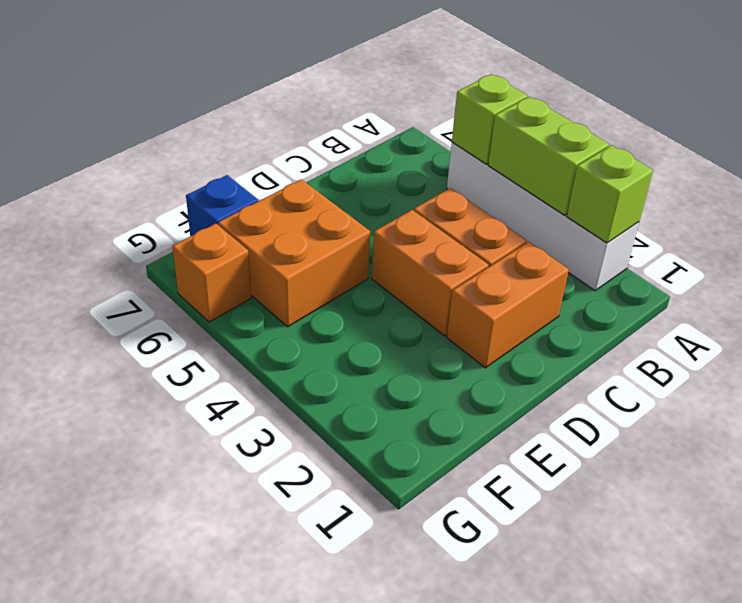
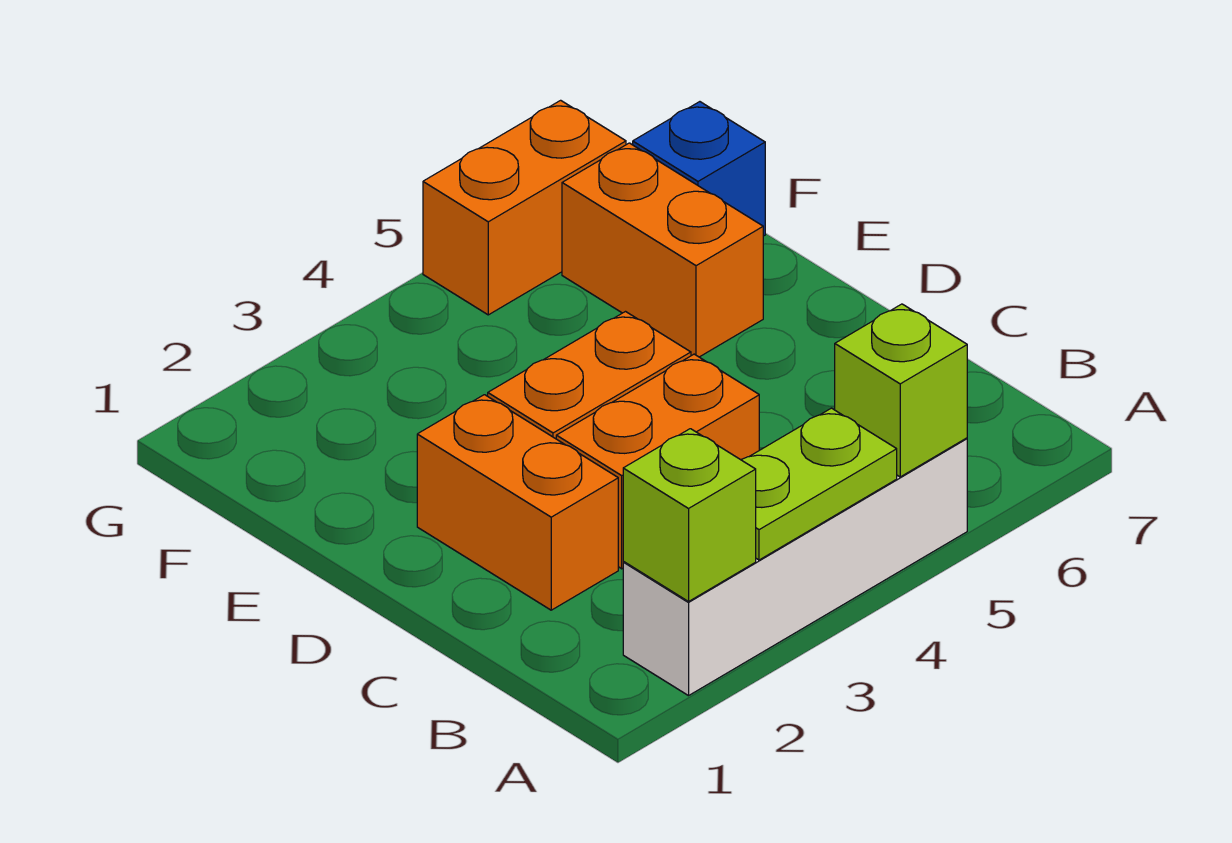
lime brick A3:A4 level 2 -> lime plate A3:A4 level 2
orange brick E5:F6 level 1 -> orange brick E6:F6 level 1
orange brick G6 level 1 -> orange brick G5:G6 level 1

